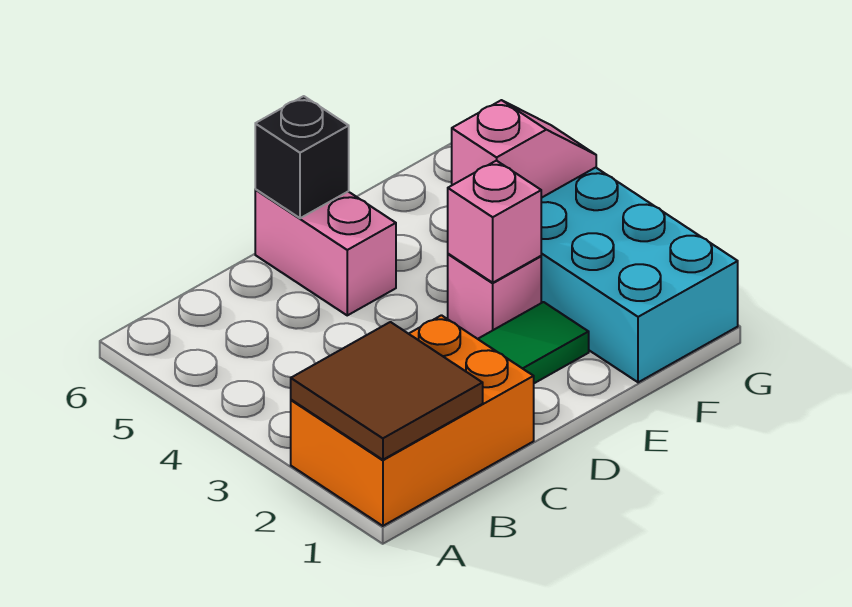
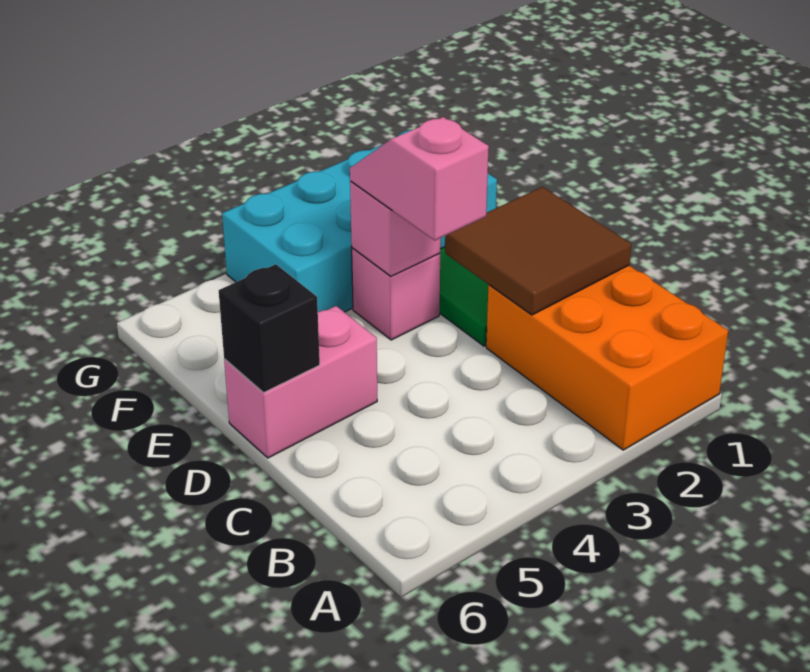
brown tile A1:B2 level 2 -> brown tile C1:D2 level 2
pink slope F4:G4 level 2 top F -> pink slope D3:E3 level 3 top D

